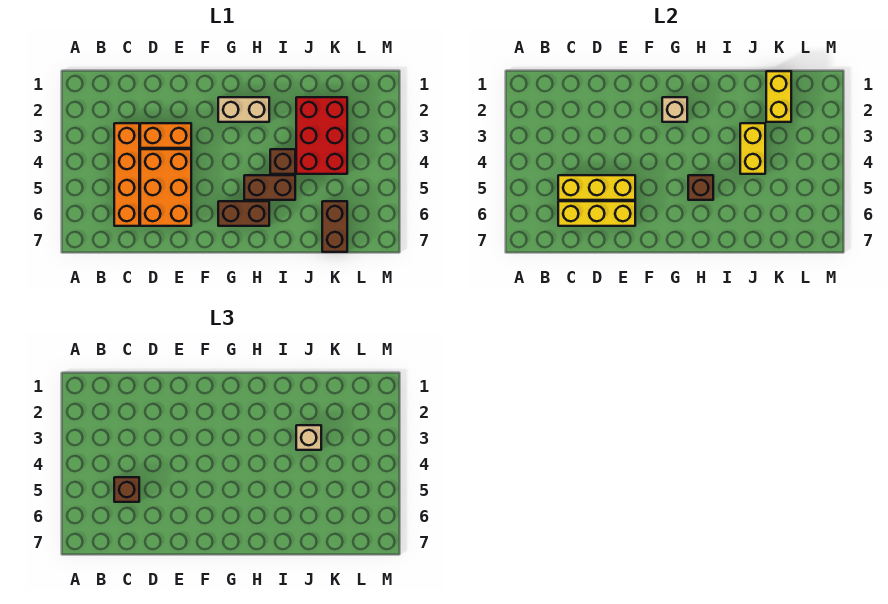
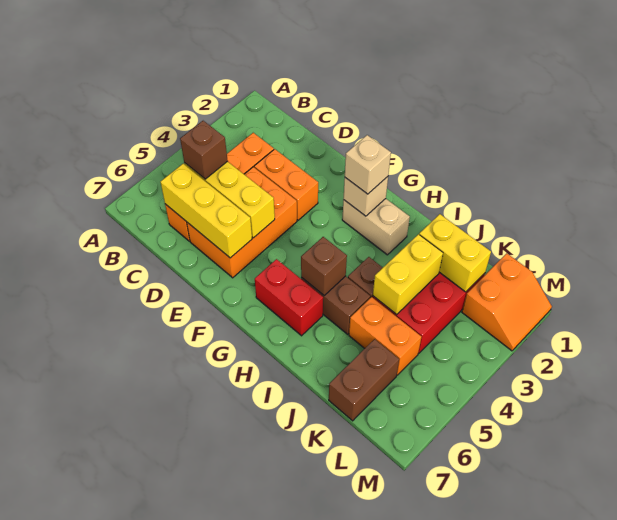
brown brick G6:H6 level 1 -> red brick G6:H6 level 1
tan brick J3 level 3 -> tan brick G2 level 3
none -> orange brick J5:K5 level 1
yellow brick K1:K2 level 2 -> yellow brick J2:K2 level 2
none -> orange slope L1:M2 level 1 top L

